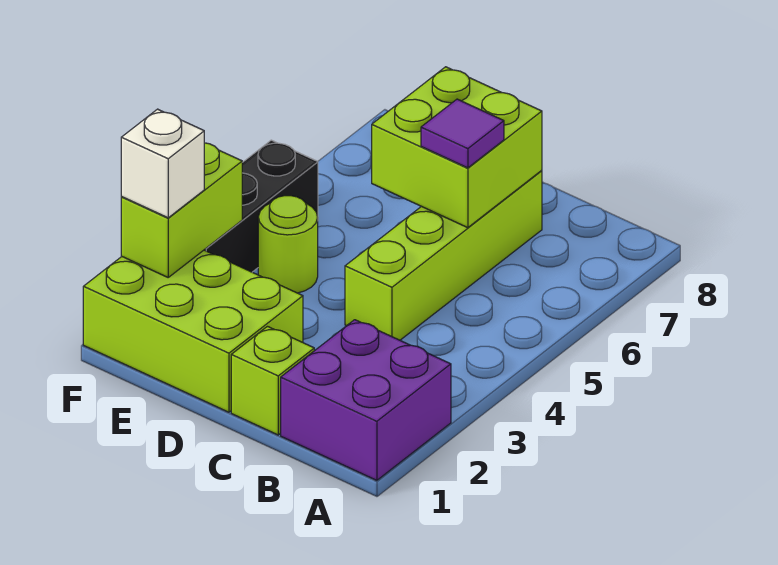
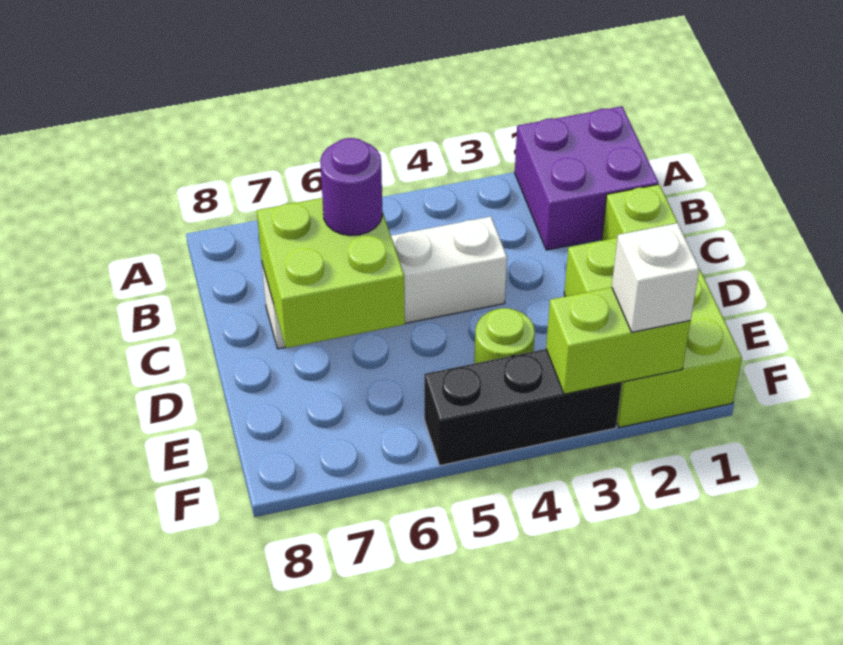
lime brick C4:C7 level 1 -> white brick C4:C7 level 1
purple tile C6 level 3 -> purple round brick C6 level 3

